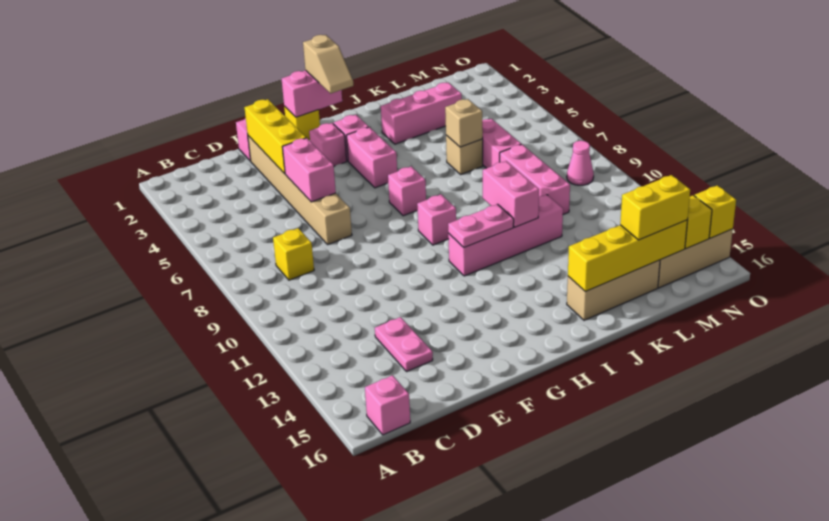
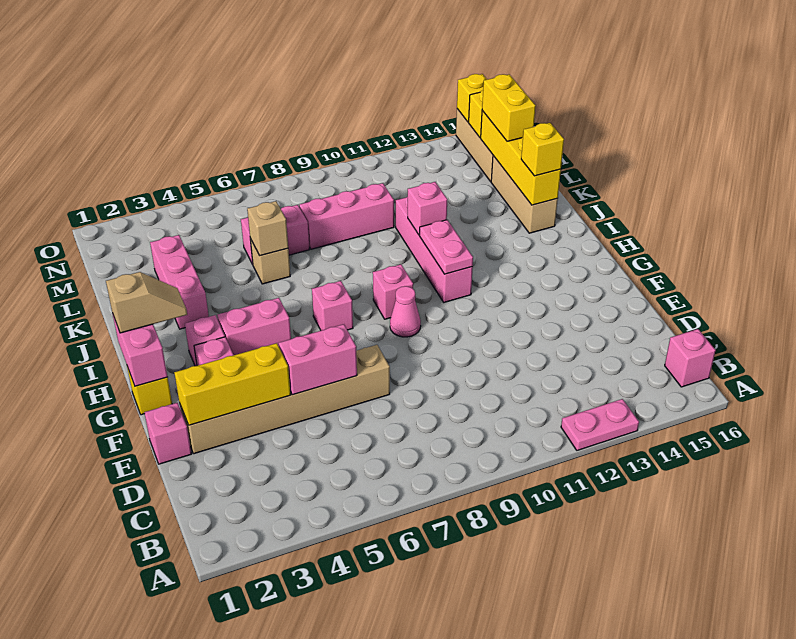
yellow brick C8 level 1 -> yellow brick J15 level 3
pink plate D13:D14 level 1 -> pink plate A12:A13 level 1
pink brick J10:J11 level 2 -> pink brick J11 level 2
pink cone N9 level 1 -> pink cone G9 level 1

